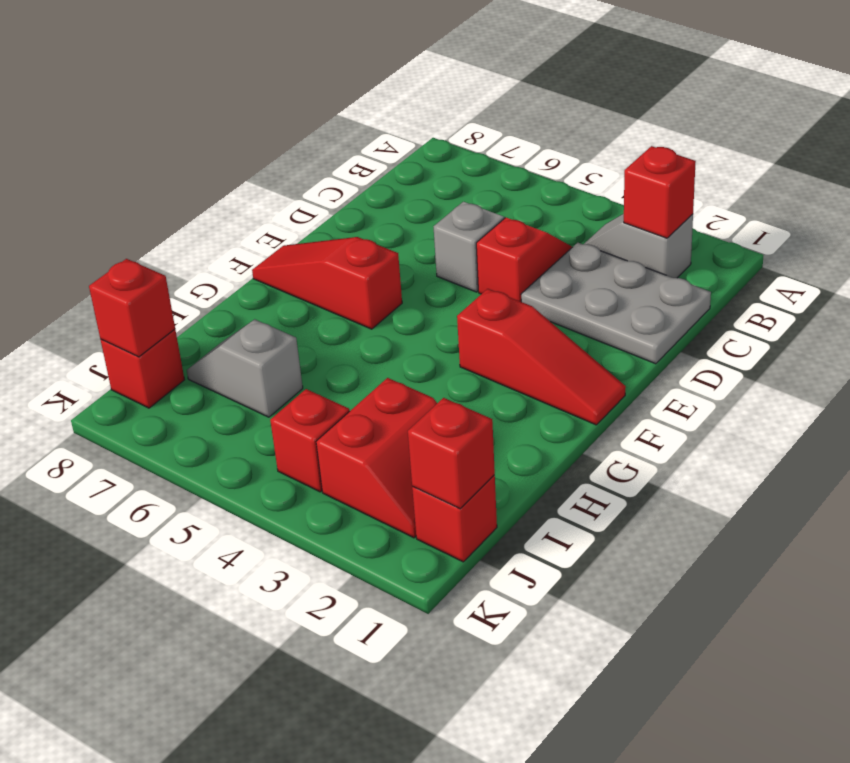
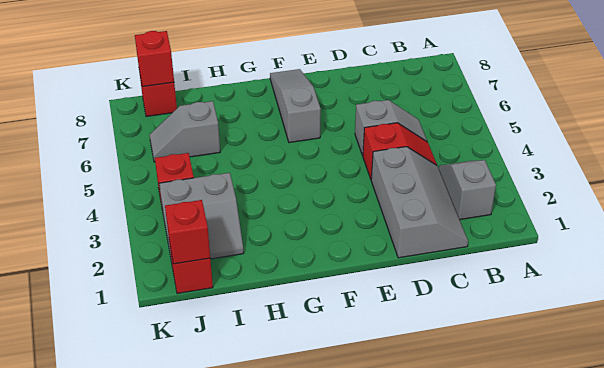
red brick B2 level 2 -> none
grey plate C1:D3 level 1 -> grey slope C1:D3 level 1 top D
red slope F1:F3 level 1 top 3 -> none
red slope F6:F8 level 1 top 6 -> grey slope F6:F8 level 1 top 6
red slope I2:J3 level 1 top 3 -> grey slope I2:J3 level 1 top 3
grey slope I6:I7 level 1 top 6 -> grey slope I6:J6 level 1 top I

